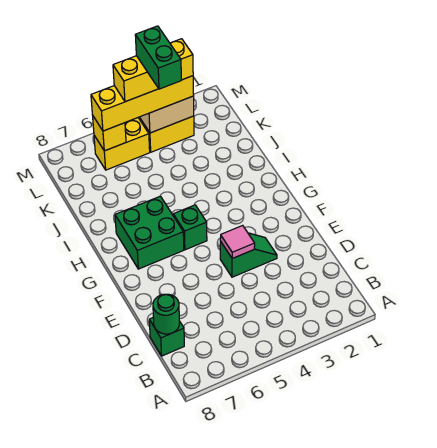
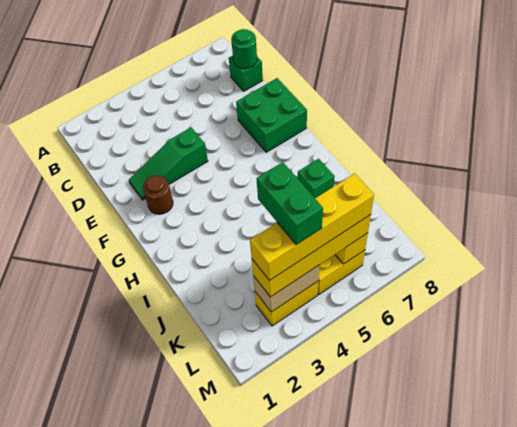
green slope E3:E4 level 1 top 4 -> green slope E2:E4 level 1 top 4
pink tile E4 level 2 -> none
none -> brown round brick F2 level 1
green brick G5 level 1 -> green brick I7 level 1
green brick G6:H7 level 1 -> green brick E7:F8 level 1
yellow brick L3:L5 level 4 -> yellow brick L3:L6 level 4

